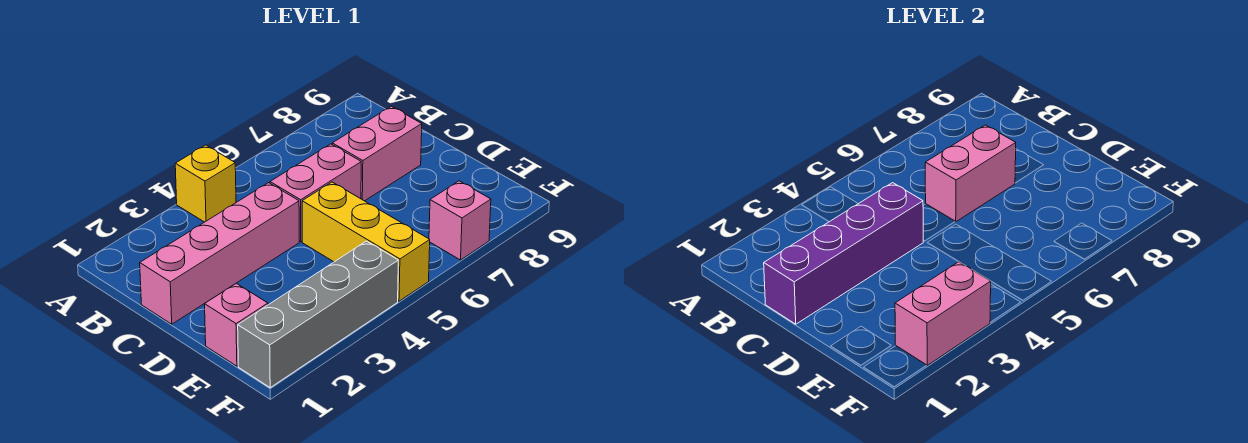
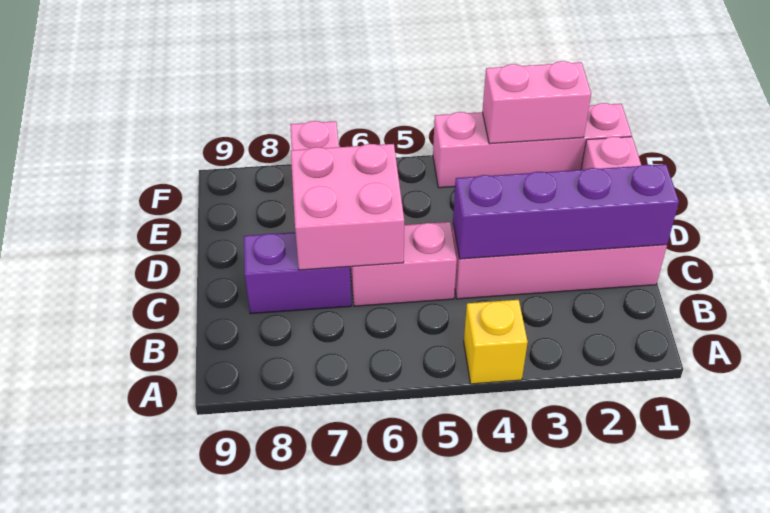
pink brick C6:C7 level 2 -> pink brick C6:D7 level 2
pink brick C7:C8 level 1 -> purple brick C7:C8 level 1
yellow brick D5:F5 level 1 -> none
grey brick F1:F4 level 1 -> pink brick F1:F4 level 1

